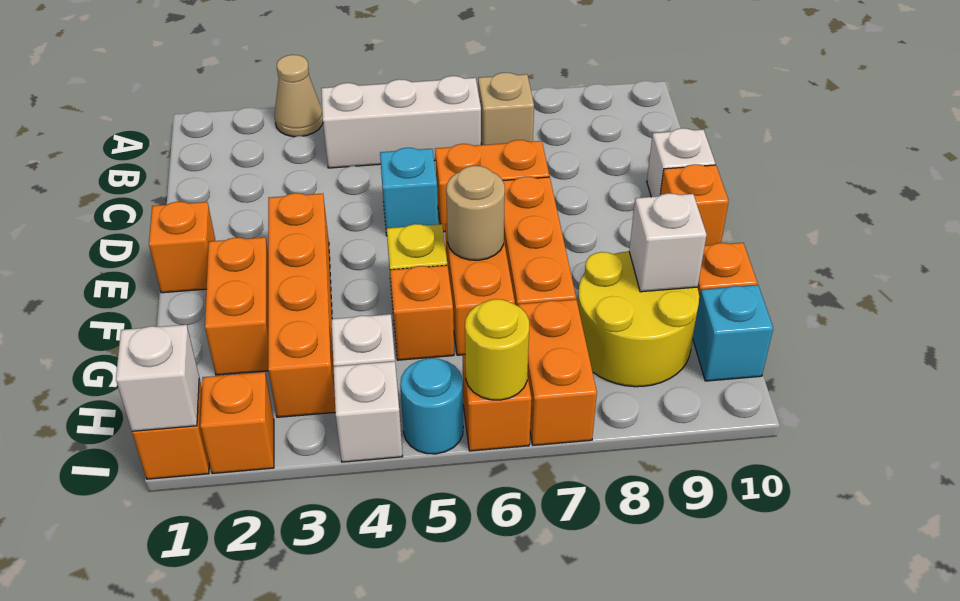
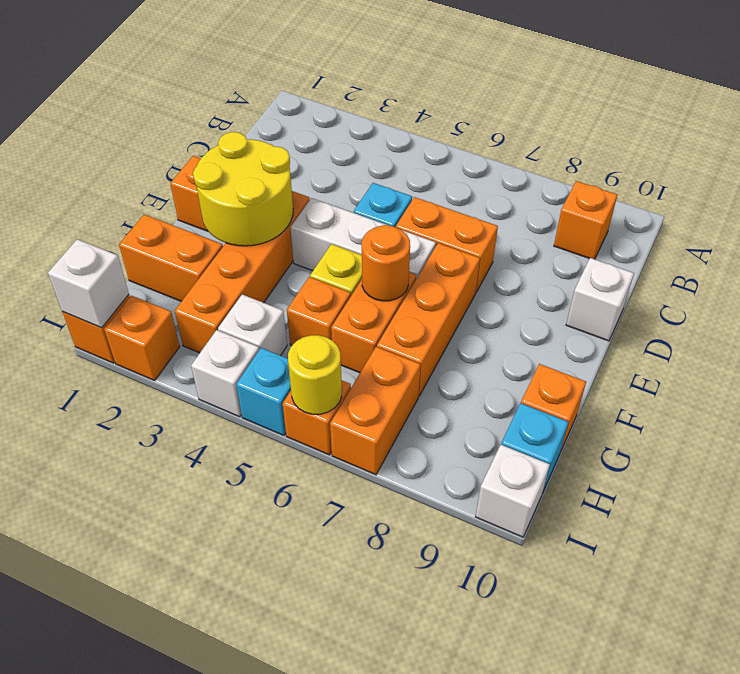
tan cone A3 level 1 -> none
white brick B4:B6 level 1 -> white brick E4:E6 level 1
tan brick B7 level 1 -> none
orange brick E10 level 1 -> orange brick B9 level 1
orange brick F2:G2 level 1 -> orange brick G1:G2 level 1
tan round brick F6 level 2 -> orange round brick F6 level 2
yellow round brick G8:H9 level 1 -> yellow round brick E2:F3 level 2
white brick G9 level 2 -> white brick I10 level 1
cyan round brick I5 level 1 -> cyan brick I5 level 1

